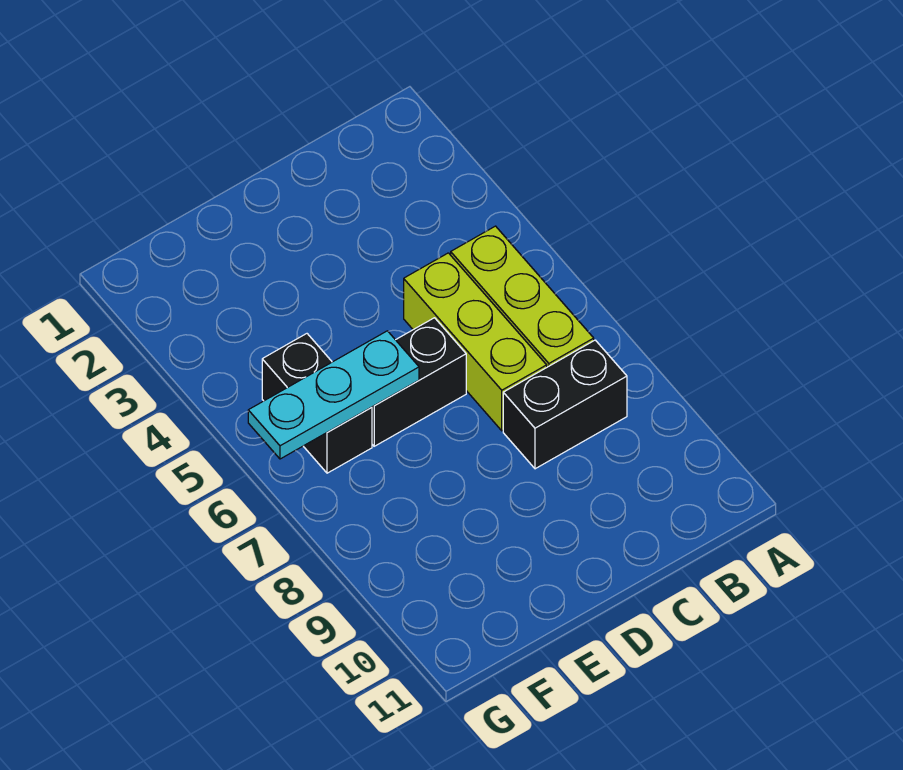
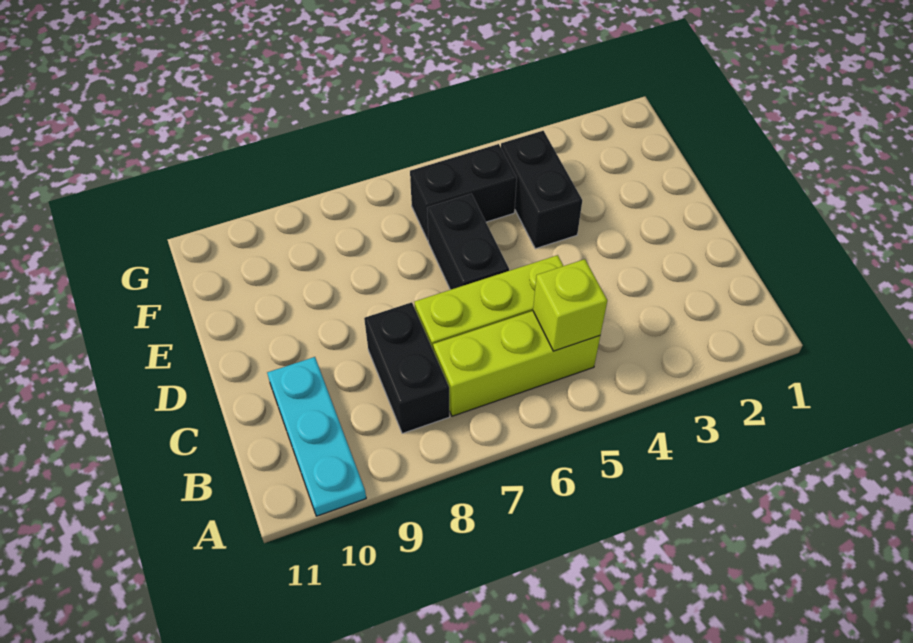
none -> lime brick B5 level 2
none -> black brick E4:F4 level 1
cyan plate E6:G6 level 2 -> cyan plate A10:C10 level 1

